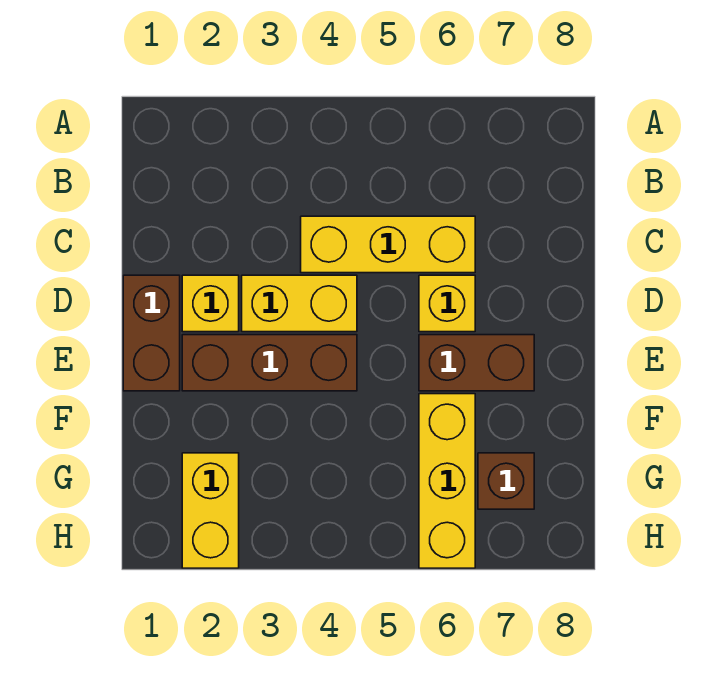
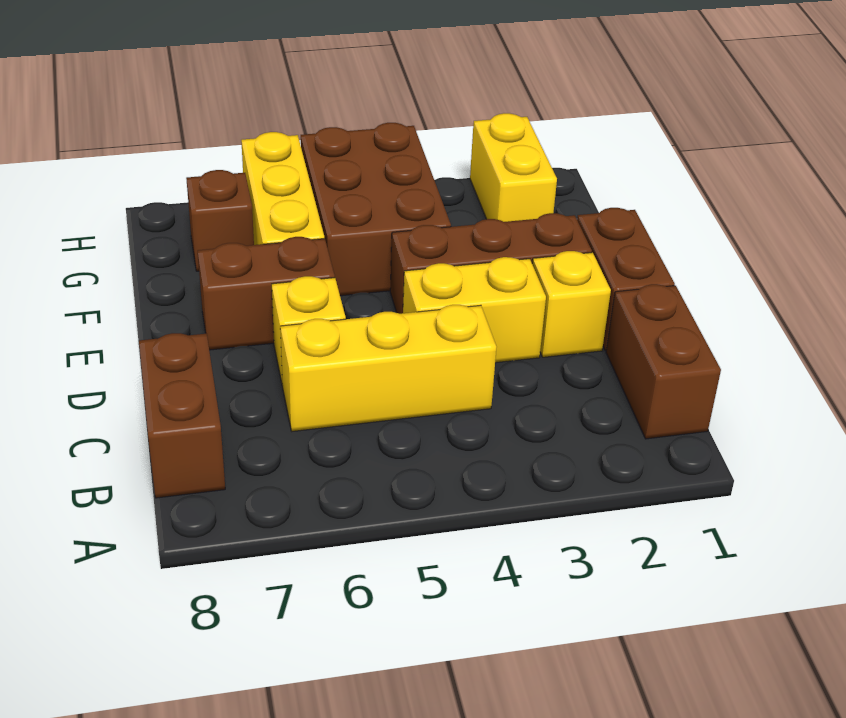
none -> brown brick B1:C1 level 1
none -> brown brick B8:C8 level 1
none -> brown brick F4:H5 level 1

